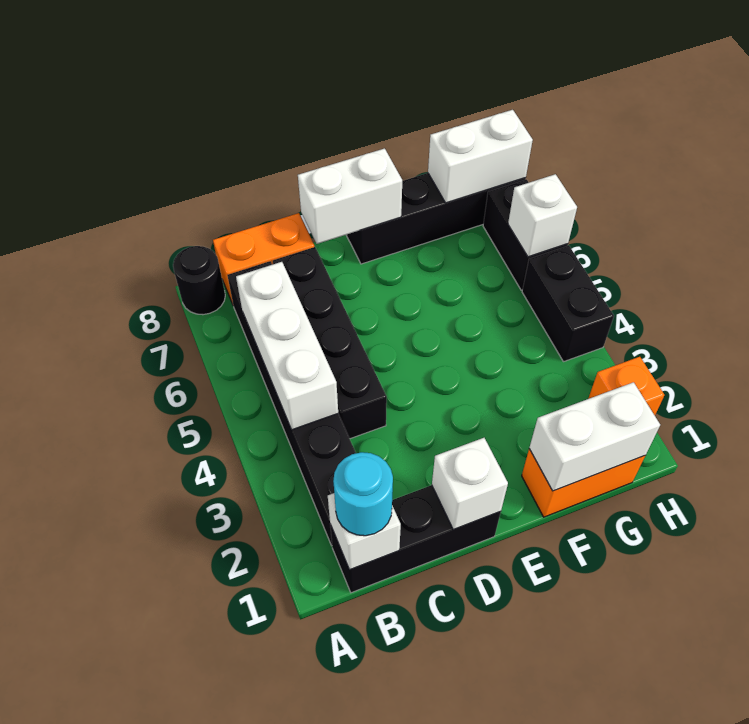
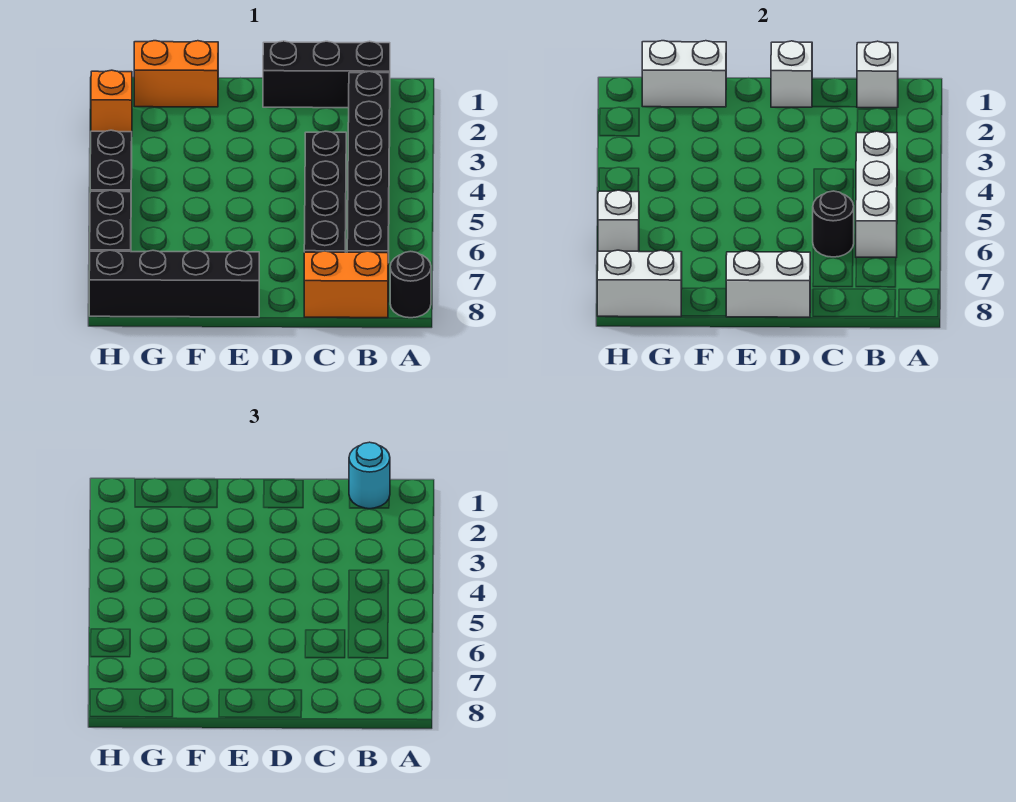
none -> black round brick C6 level 2

